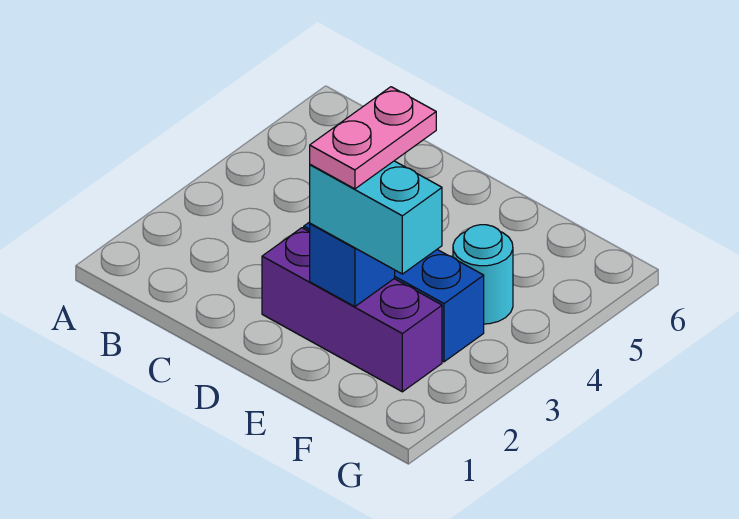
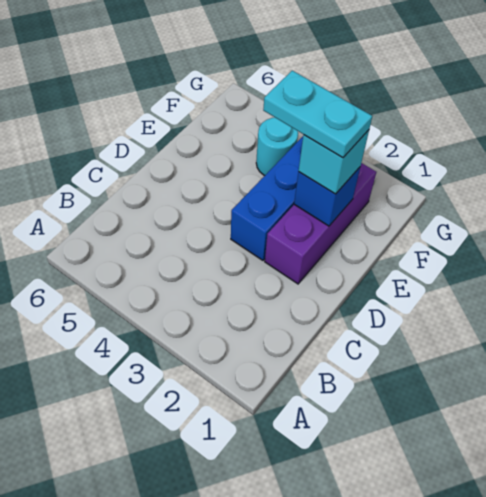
cyan brick E2:F2 level 3 -> cyan brick E2 level 3
pink plate E2:E3 level 4 -> cyan plate E2:E3 level 4

